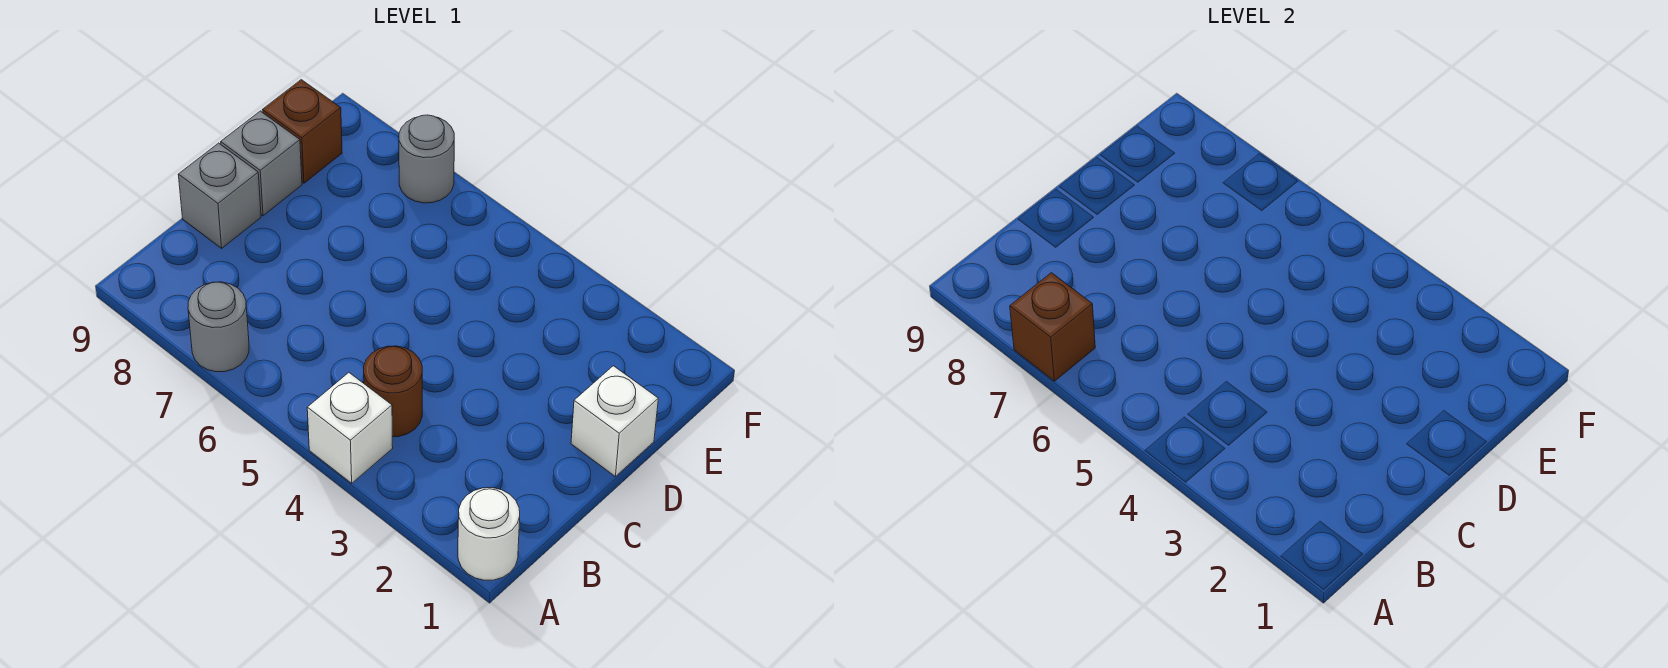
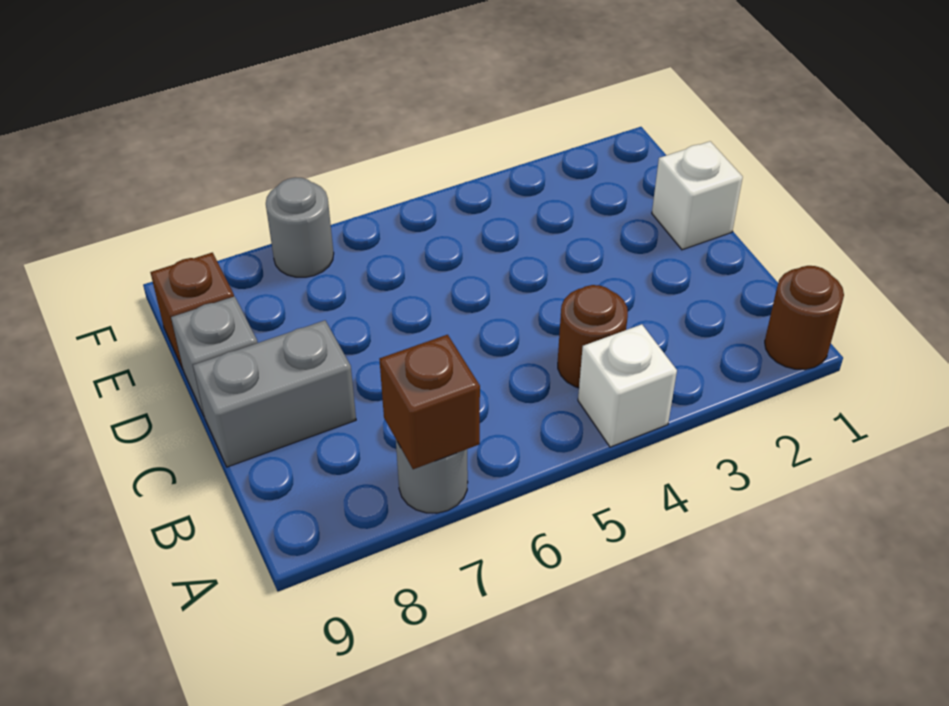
white round brick A1 level 1 -> brown round brick A1 level 1
grey brick C9 level 1 -> grey brick C8:C9 level 1

